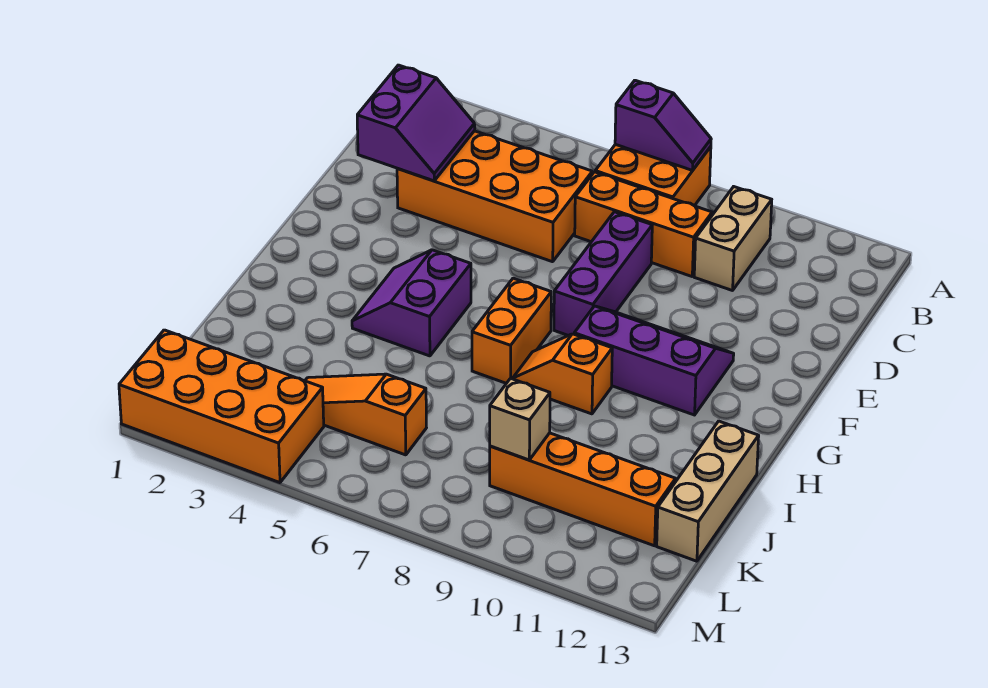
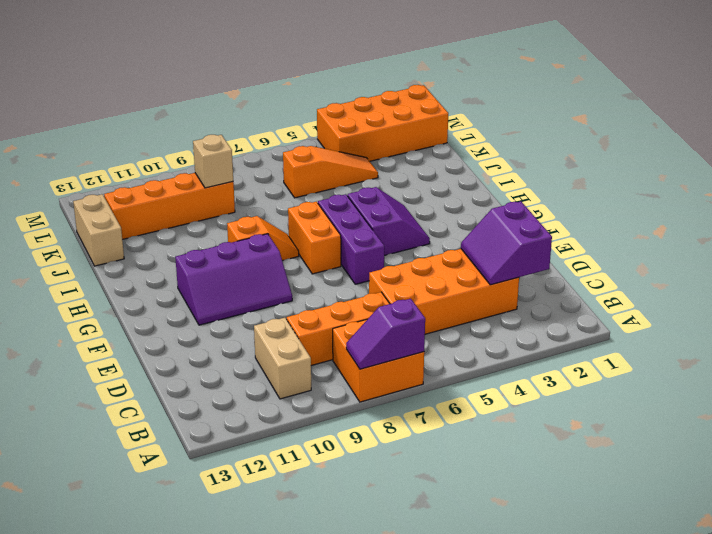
purple brick D8:F8 level 1 -> purple brick F6:H6 level 1
tan brick I13:K13 level 1 -> tan brick J13:K13 level 1

